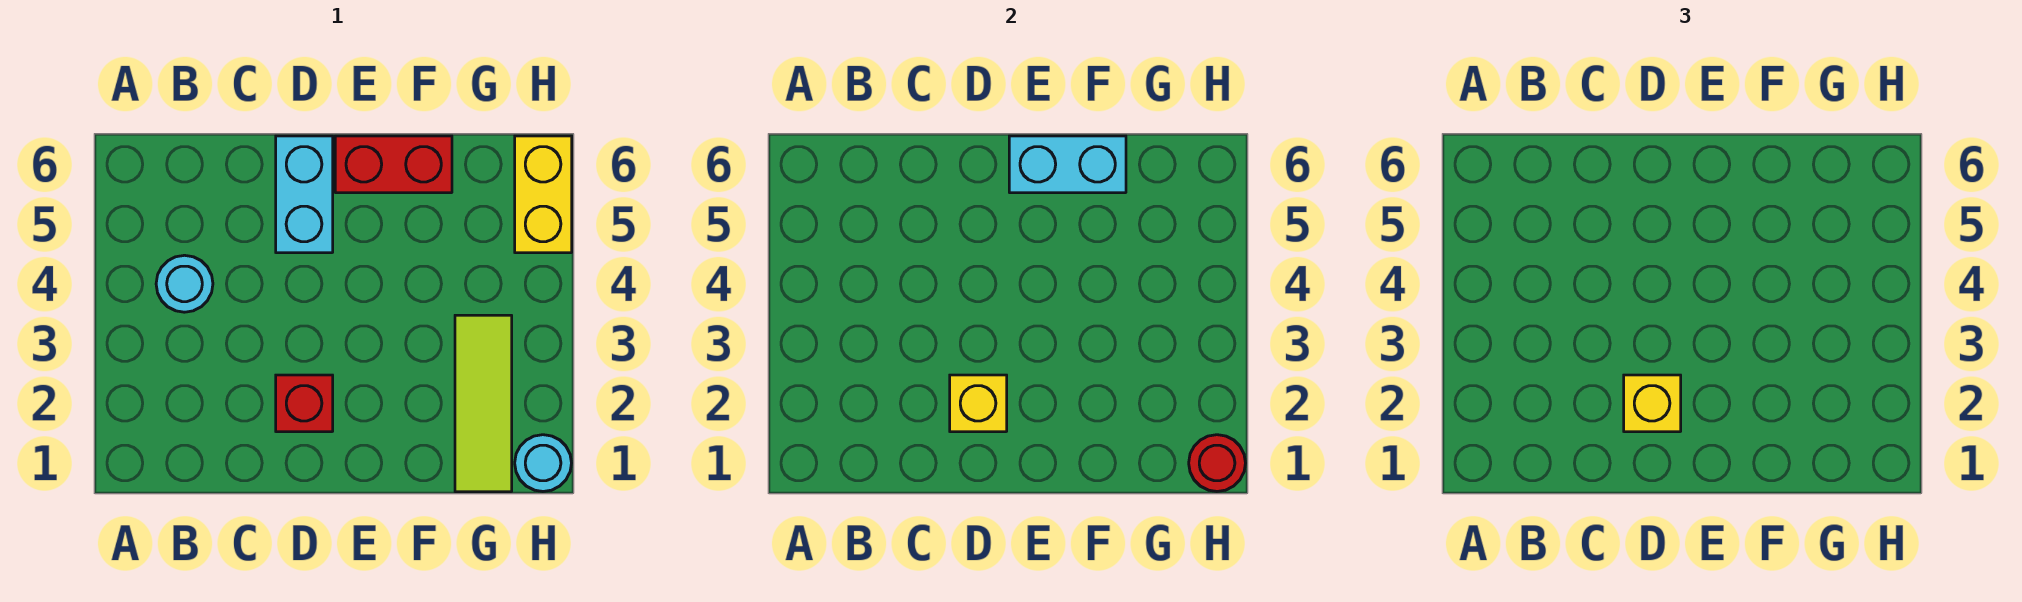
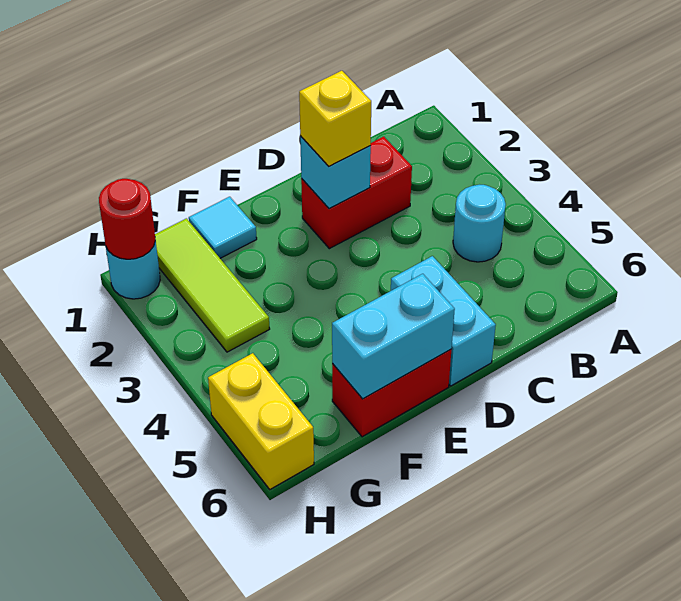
red brick D2 level 1 -> red brick C2:D2 level 1
yellow brick D2 level 2 -> cyan brick D2 level 2
none -> cyan tile F1 level 1

